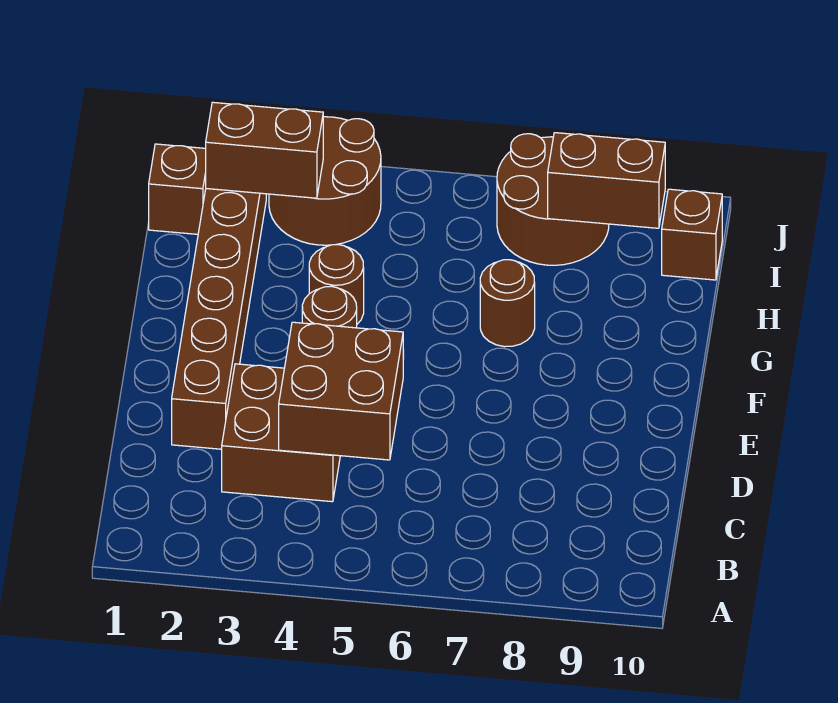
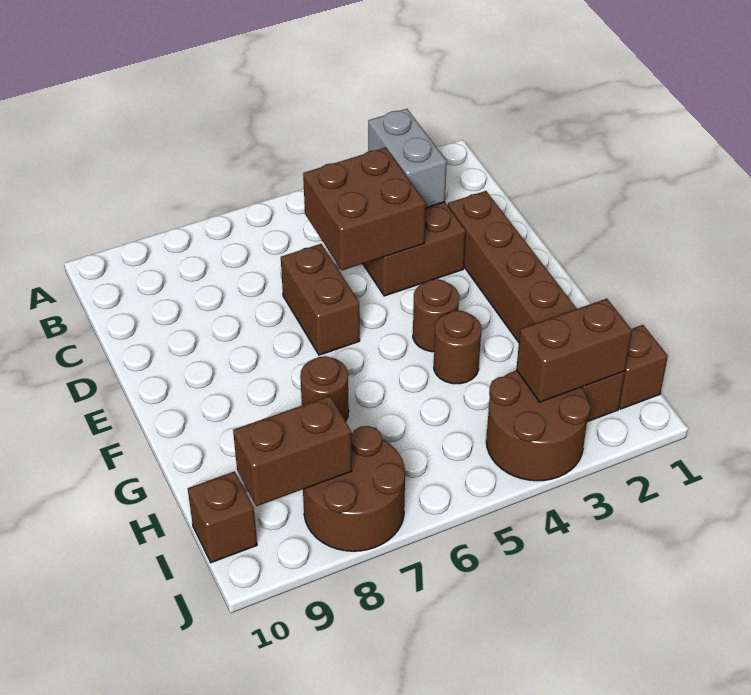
none -> grey brick B3:C3 level 2
none -> brown brick D6:E6 level 1

